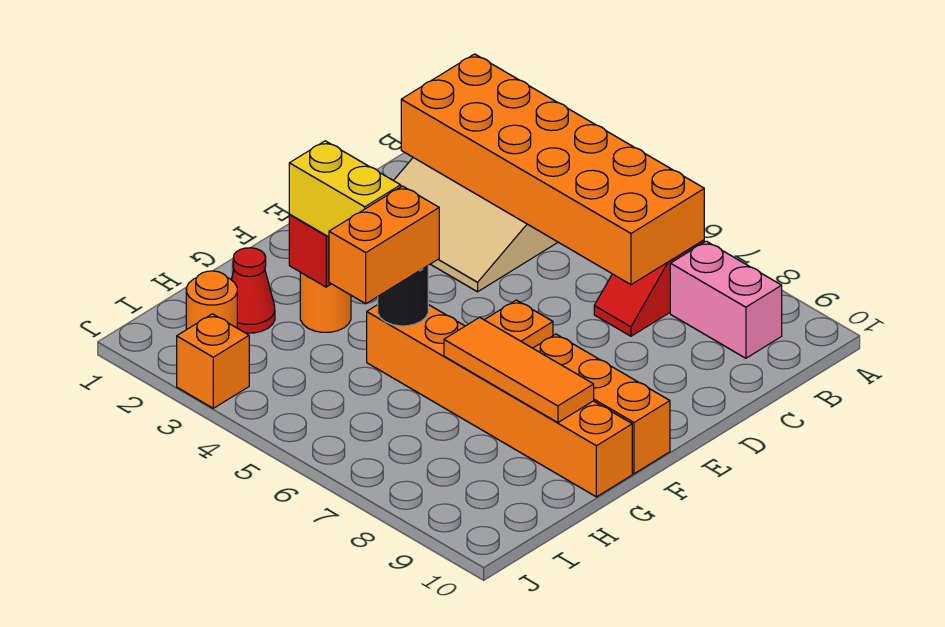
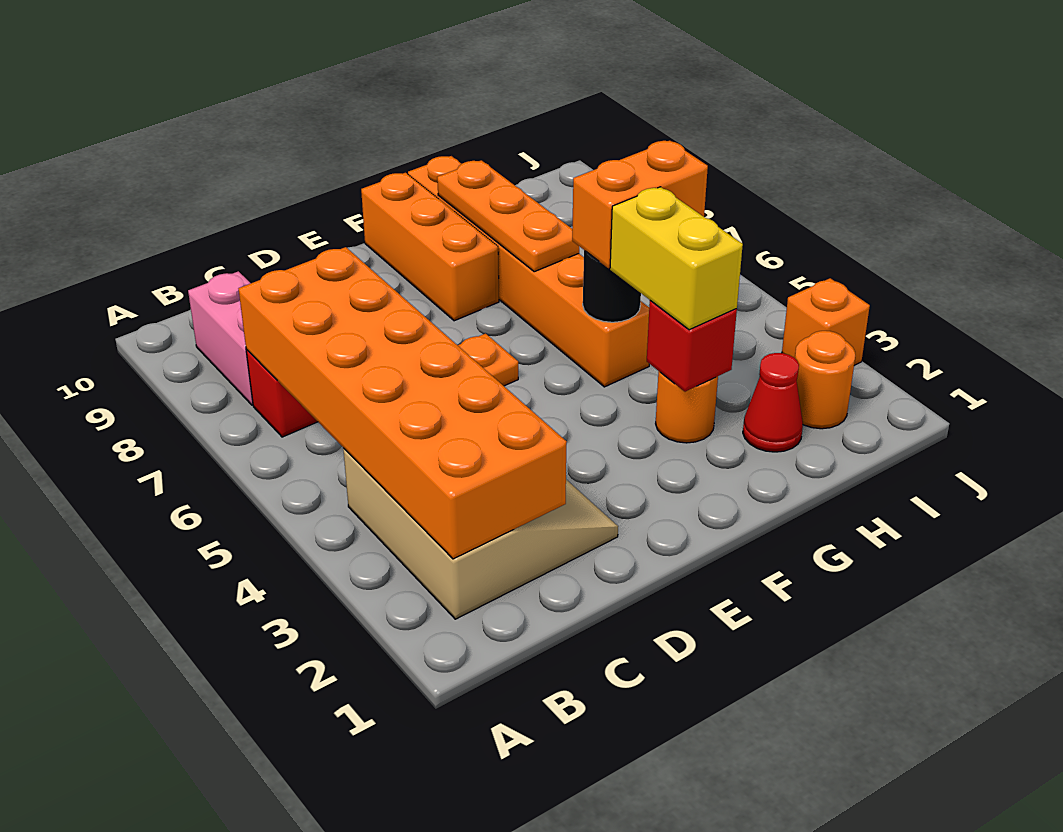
orange tile G7:G9 level 2 -> orange plate G7:G9 level 2

